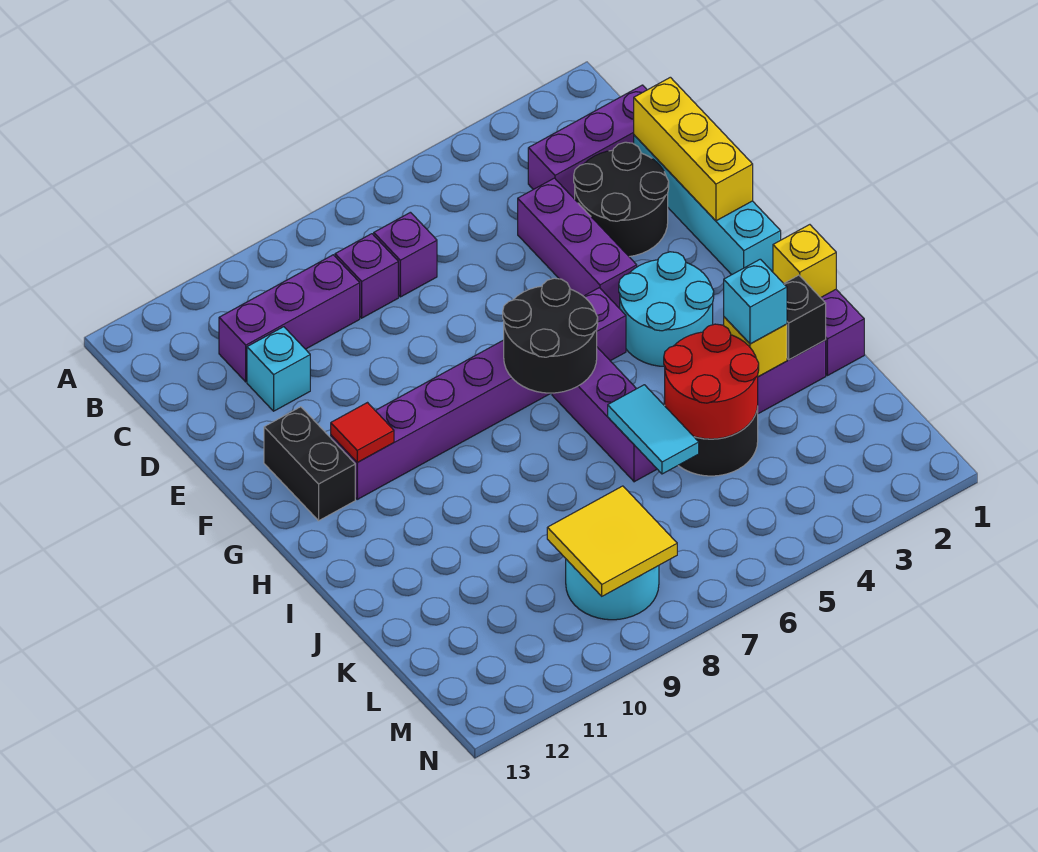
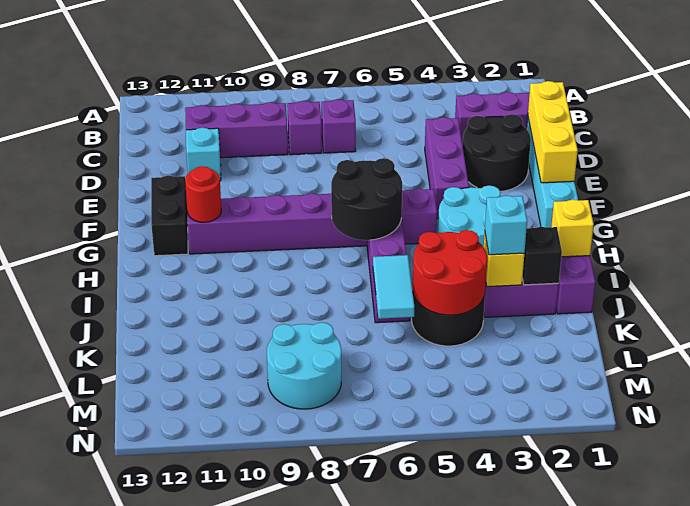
red tile G11 level 2 -> red round brick G11 level 2
yellow tile L8:M9 level 2 -> none

